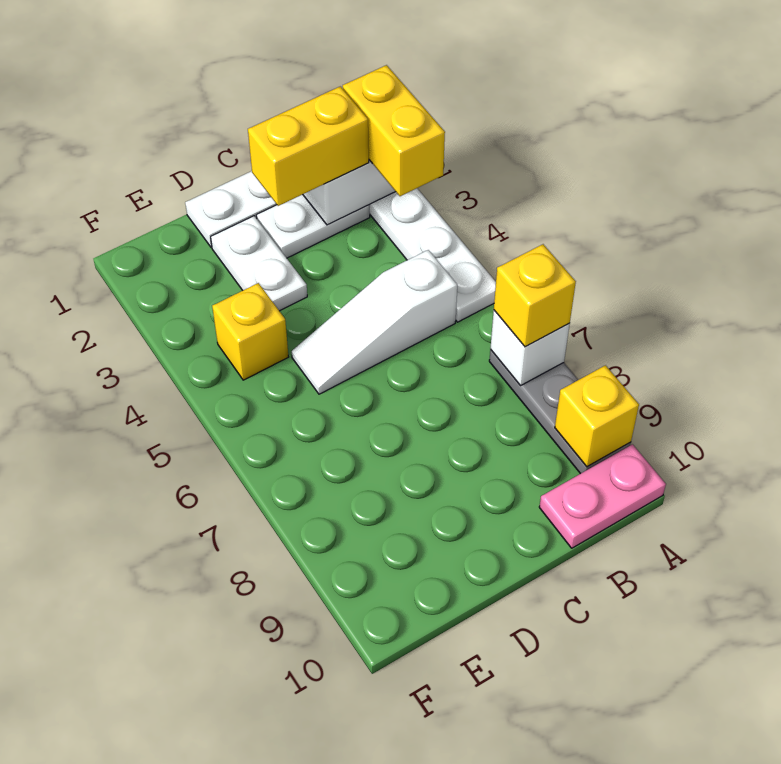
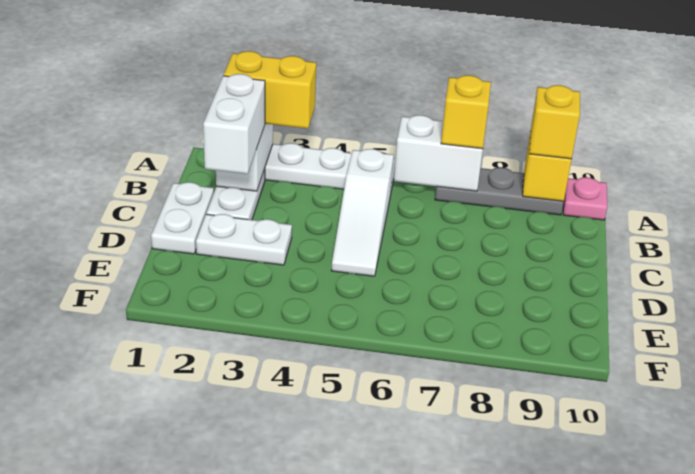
white brick A7 level 2 -> white brick A6:A7 level 2
pink plate A10:B10 level 1 -> pink plate A10 level 1
yellow brick B2:C2 level 3 -> white brick B2:C2 level 3
yellow brick E4 level 1 -> yellow brick A9 level 3

